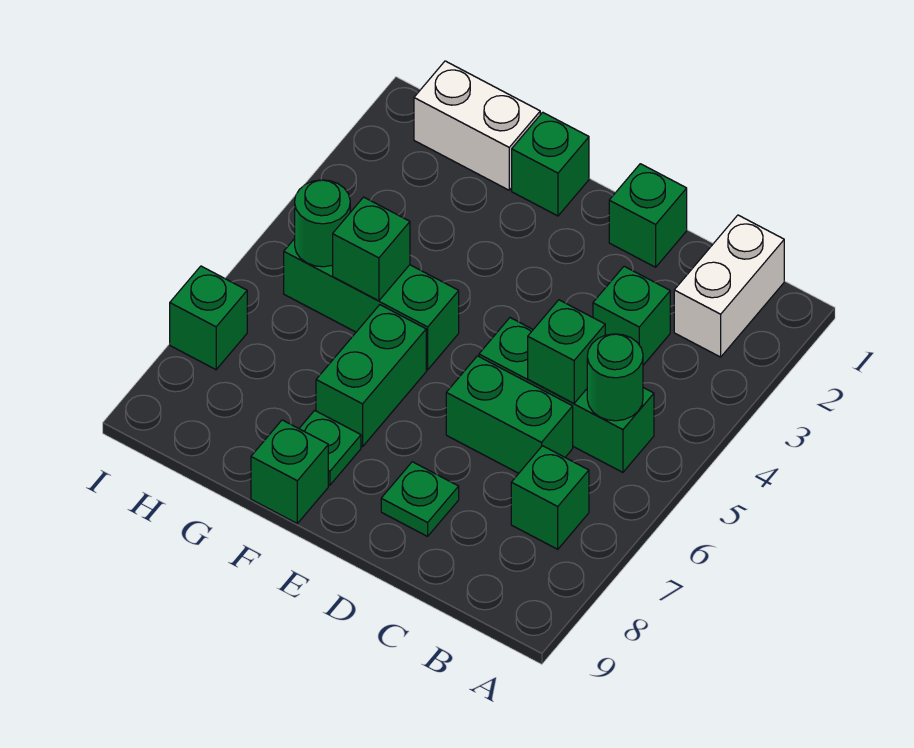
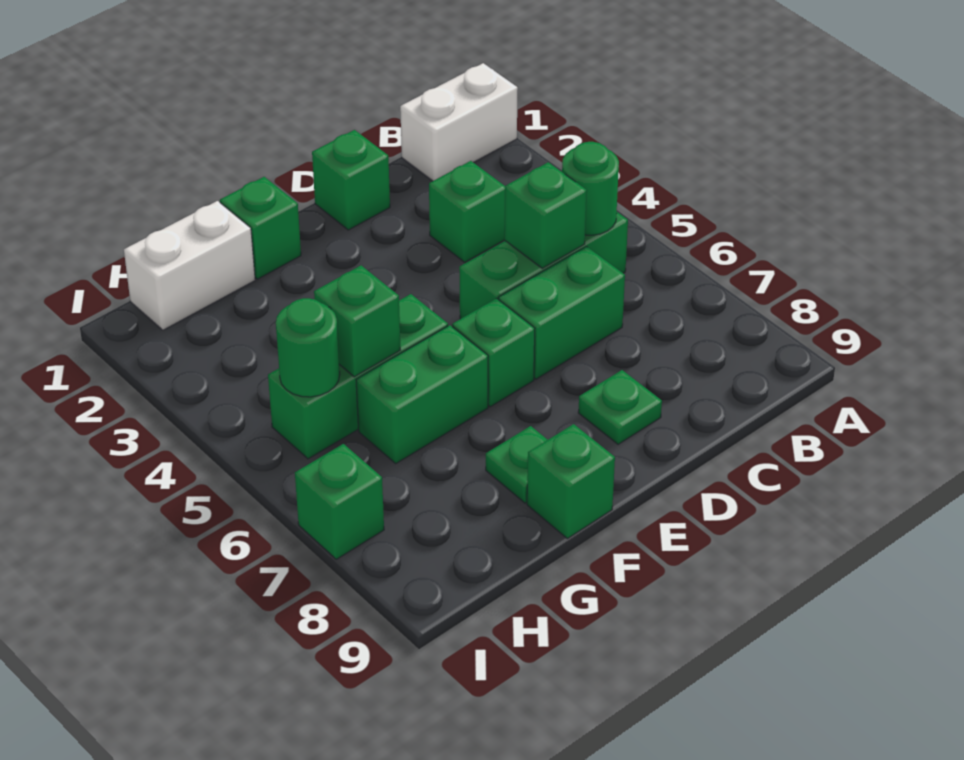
white brick B1:B2 level 1 -> white brick A1:B1 level 1
green brick B7 level 1 -> green brick E6 level 1
green brick F6:F7 level 1 -> green brick F6:G6 level 1

